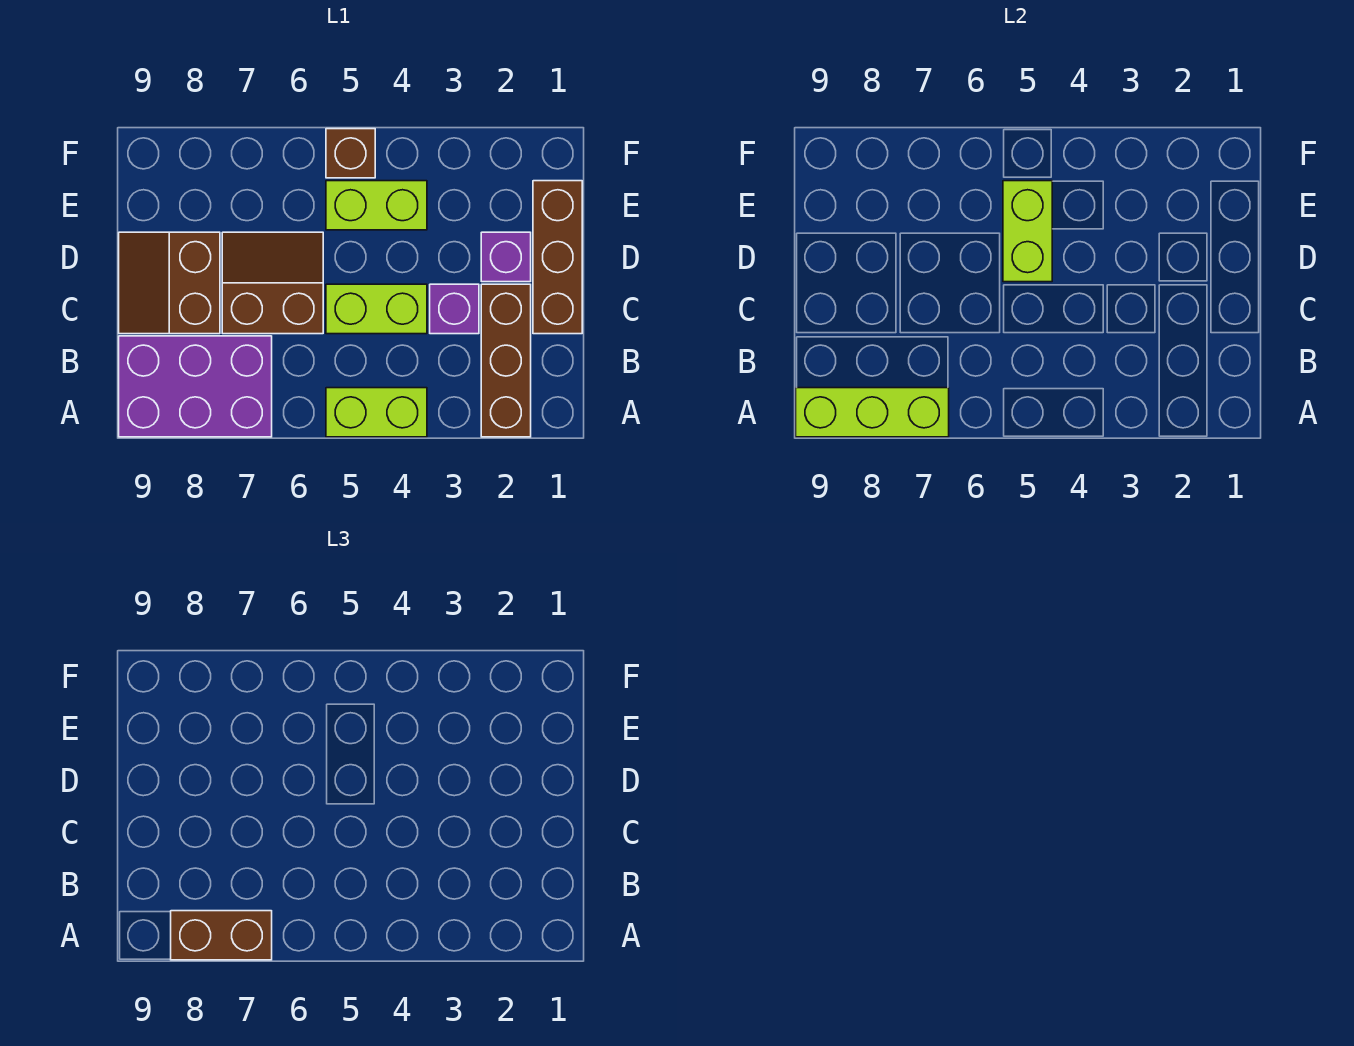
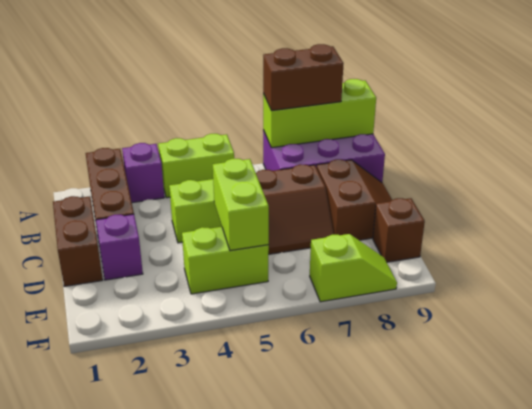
brown brick C1:E1 level 1 -> brown brick C1:D1 level 1
purple brick C3 level 1 -> purple brick A3 level 1
brown brick F5 level 1 -> brown brick E9 level 1
none -> lime slope F7:F8 level 1 top 7

